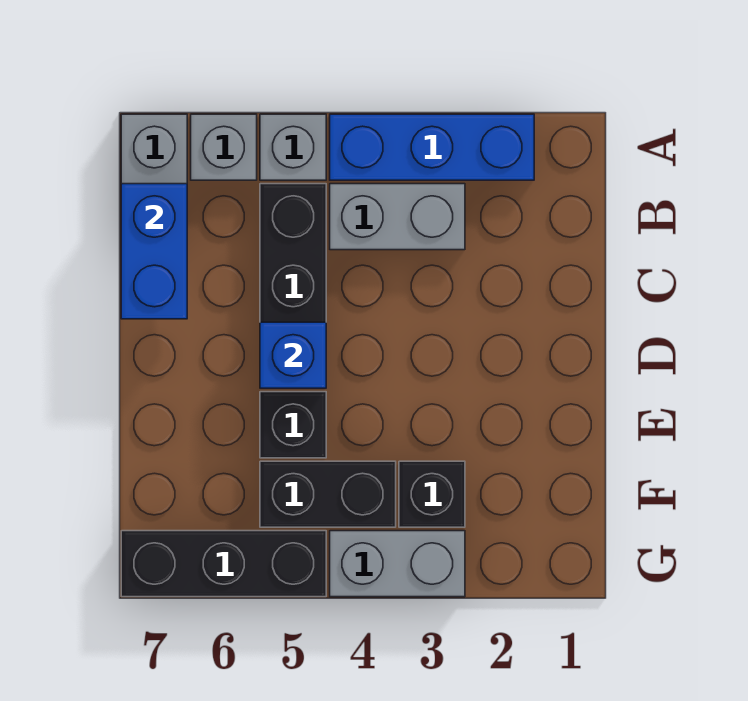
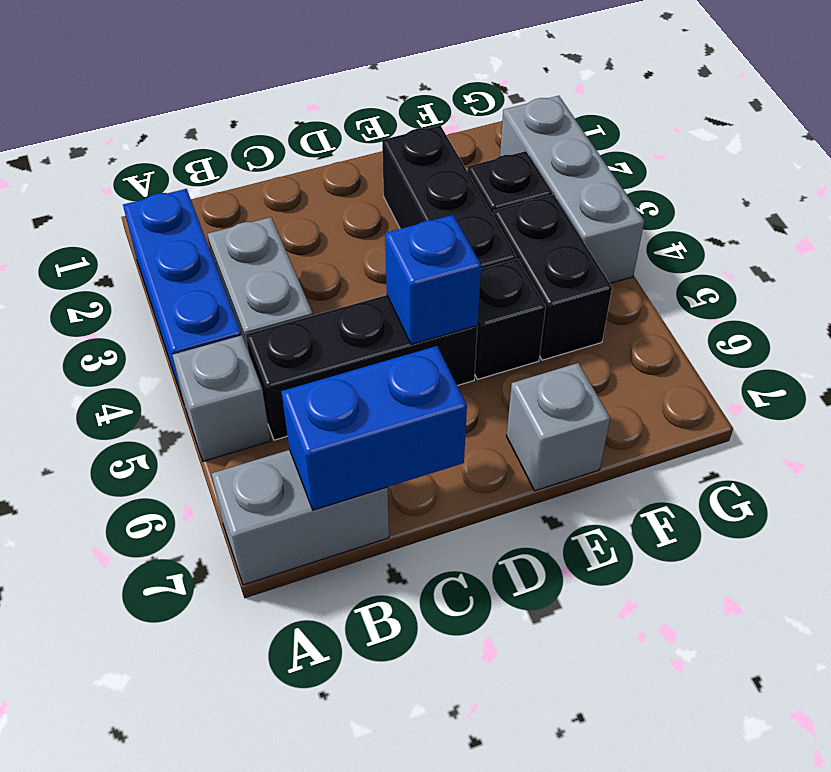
grey brick A6 level 1 -> grey brick E7 level 1
grey brick G3:G4 level 1 -> grey brick G2:G4 level 1
black brick G5:G7 level 1 -> black brick E2:E4 level 1

